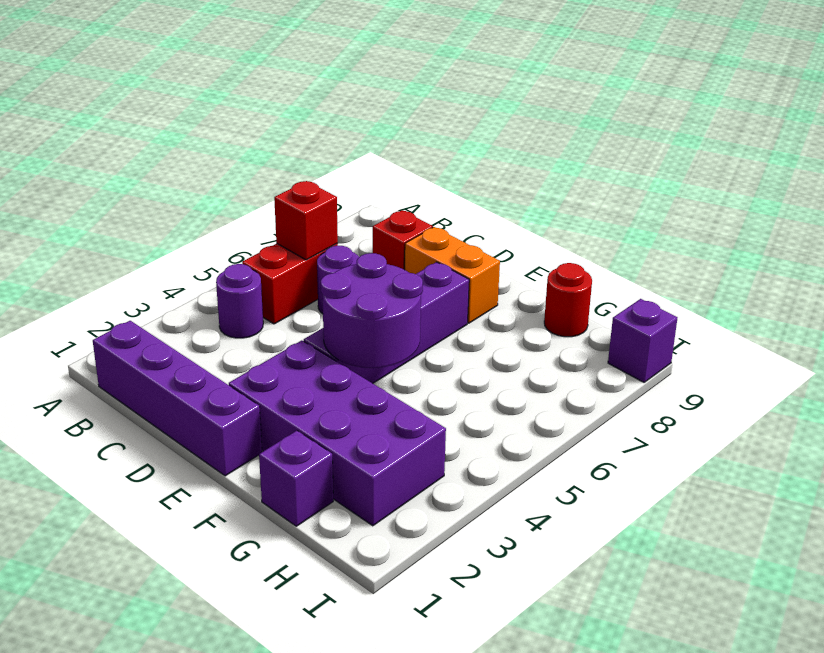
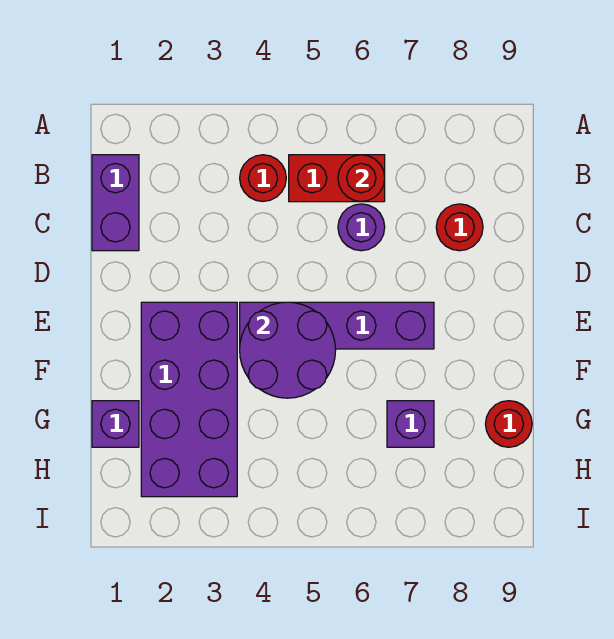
purple brick B1:E1 level 1 -> purple brick B1:C1 level 1
purple round brick B4 level 1 -> red round brick B4 level 1
red brick B6 level 2 -> red round brick B6 level 2
red brick C8 level 1 -> red round brick C8 level 1
orange brick D8:E8 level 1 -> none
purple brick I9 level 1 -> purple brick G7 level 1

